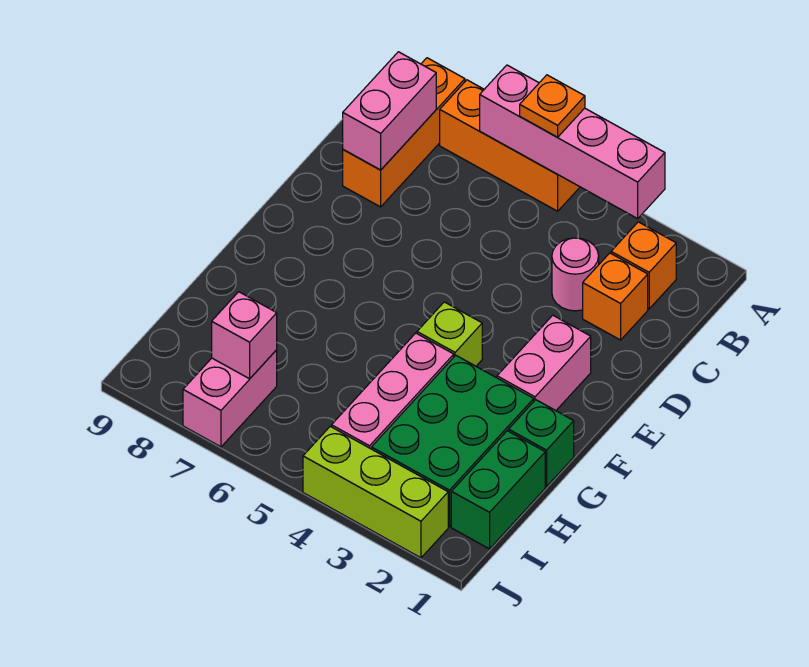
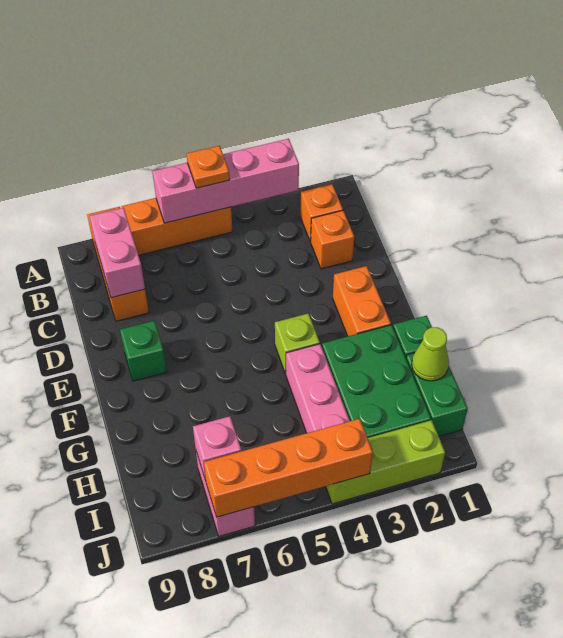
pink round brick C3 level 1 -> none
pink brick E2:F2 level 1 -> orange brick E2:F2 level 1
none -> green brick E8 level 1
none -> lime cone H1 level 2
none -> orange brick J4:J7 level 2

